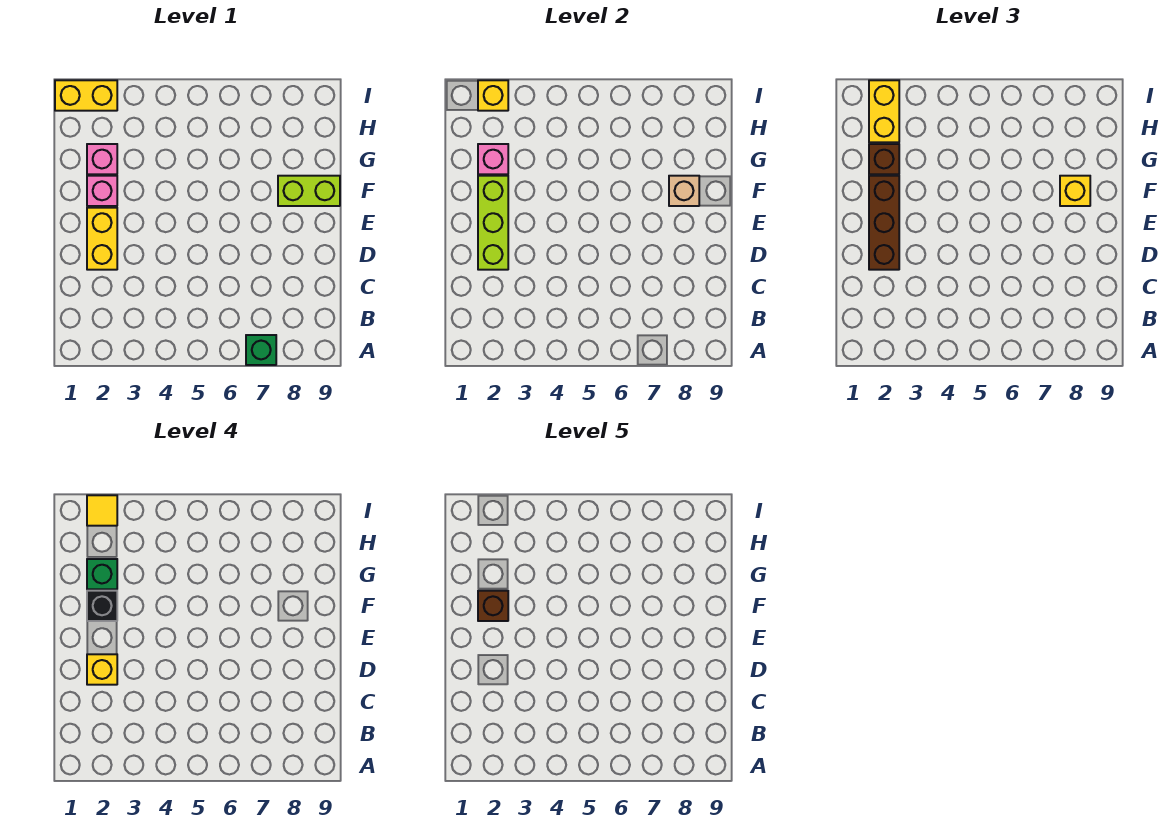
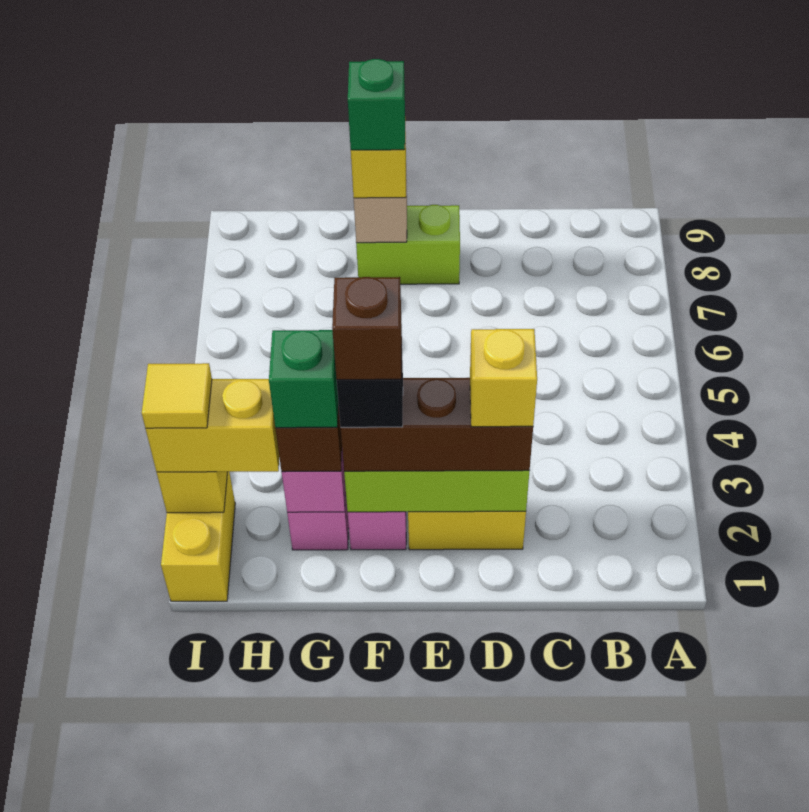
green brick A7 level 1 -> green brick F8 level 4
lime brick F8:F9 level 1 -> lime brick E8:F8 level 1

